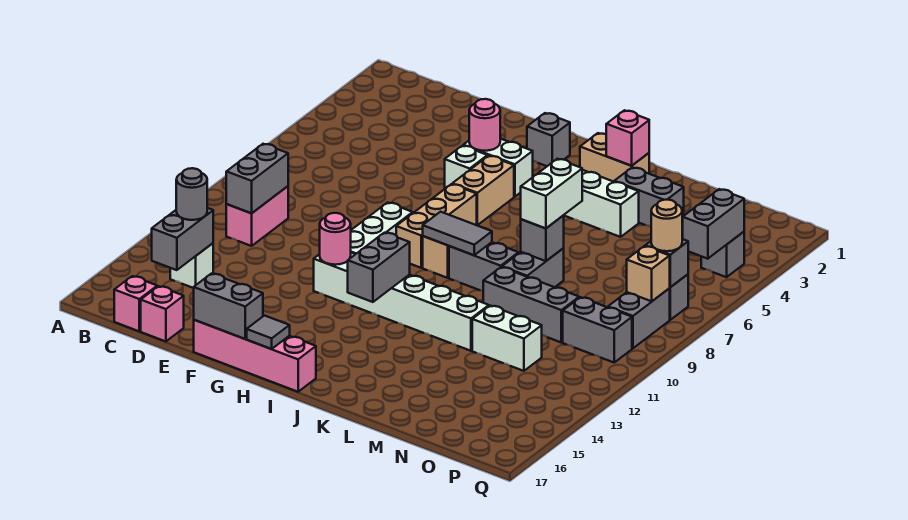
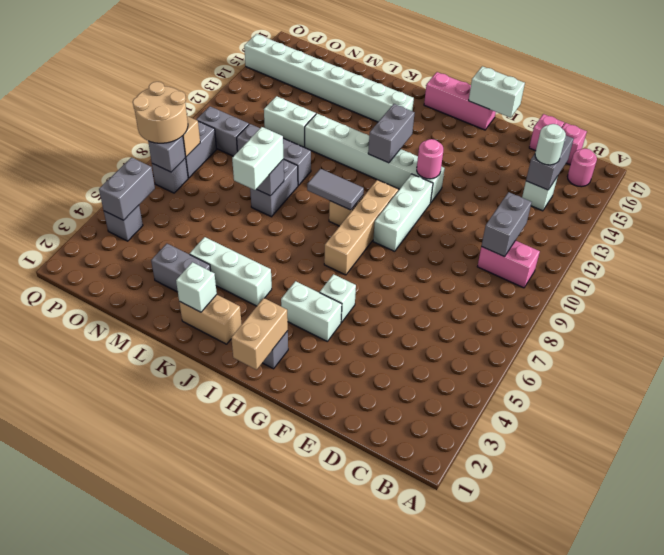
pink brick C10:C11 level 1 -> pink brick B10:C10 level 1
grey round brick C14 level 3 -> white round brick C14 level 3
pink brick F17:I17 level 1 -> pink brick G17:I17 level 1
grey brick F17:G17 level 2 -> white brick F17:G17 level 2
pink round brick G4 level 2 -> pink round brick B16 level 1
tan brick H5:H6 level 1 -> tan brick H1:H2 level 2
tan brick H7:H9 level 1 -> tan brick H7:H10 level 1
grey tile H17 level 2 -> none
grey brick J9:K9 level 1 -> none
none -> white brick J15:Q15 level 1
pink brick K2 level 2 -> white brick K2 level 2
tan round brick P7 level 3 -> tan round brick P7:Q8 level 3

